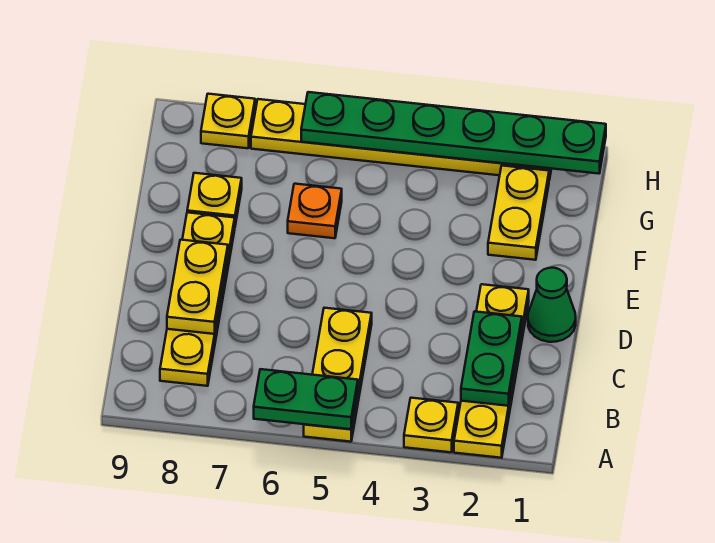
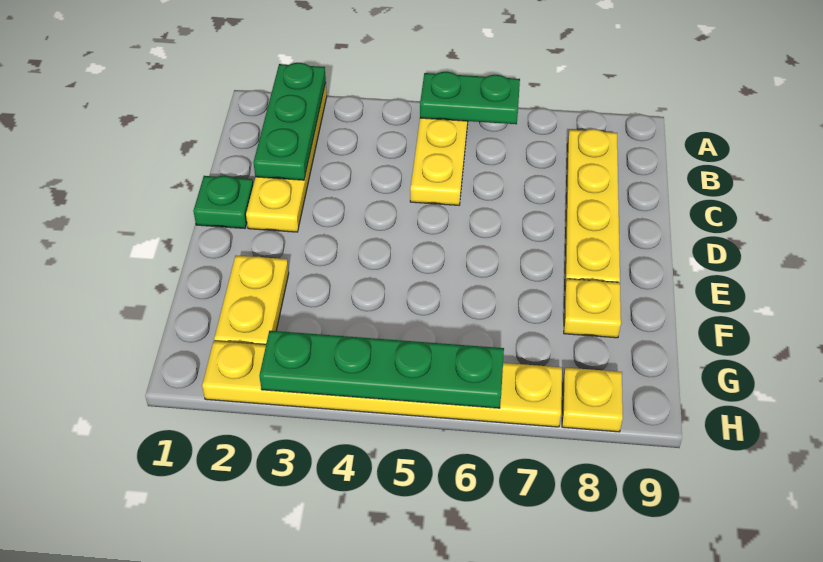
yellow plate A3 level 1 -> none
green plate B2:C2 level 2 -> green plate A2:C2 level 2
yellow plate C8:D8 level 2 -> none
green cone D1 level 1 -> green plate D1 level 1
orange plate F6 level 1 -> none
green plate H1:H6 level 2 -> green plate H3:H6 level 2

